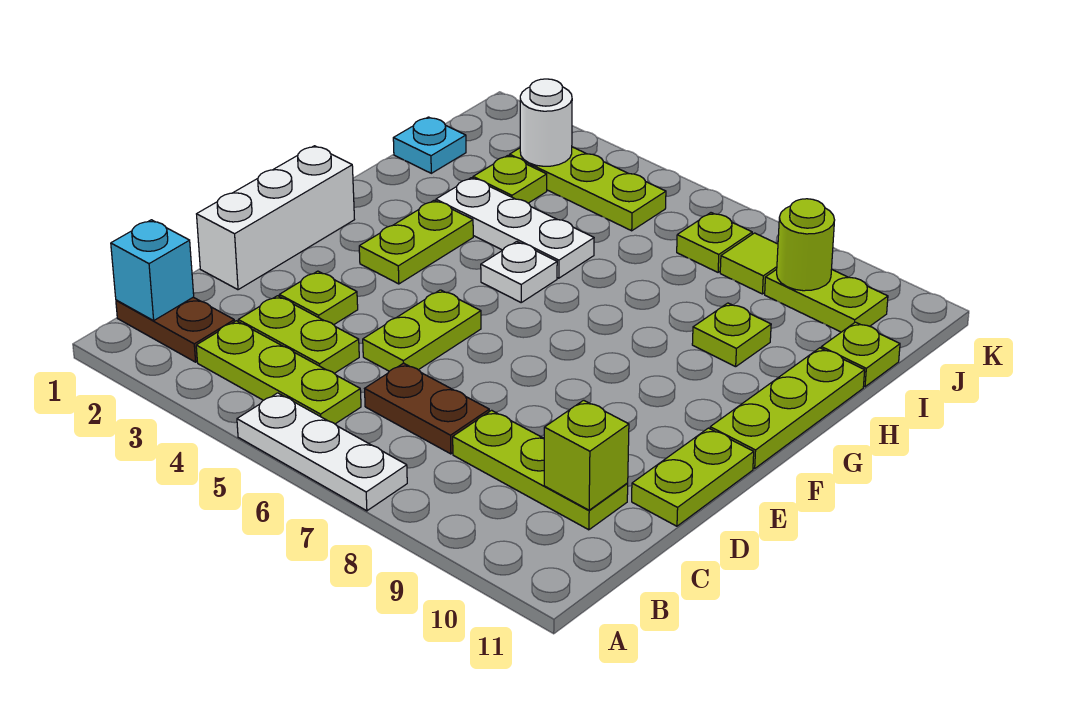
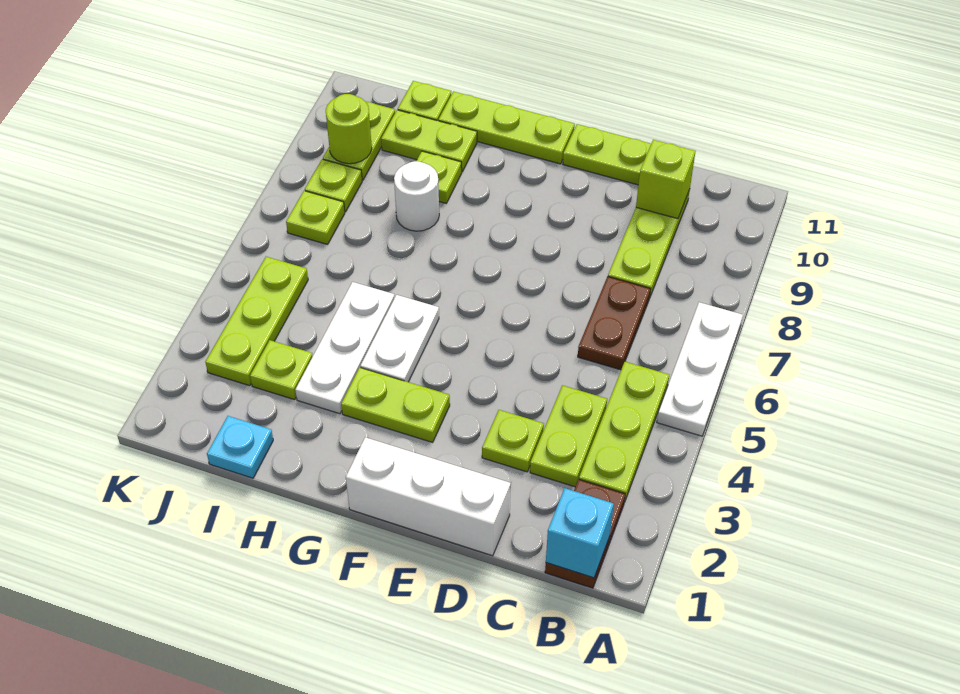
lime plate D5:E5 level 1 -> lime plate H10:I10 level 1
white plate G5 level 1 -> white plate G4:G5 level 1
white round brick J3 level 2 -> white round brick H8 level 1
lime tile J8 level 1 -> lime plate J8 level 1

